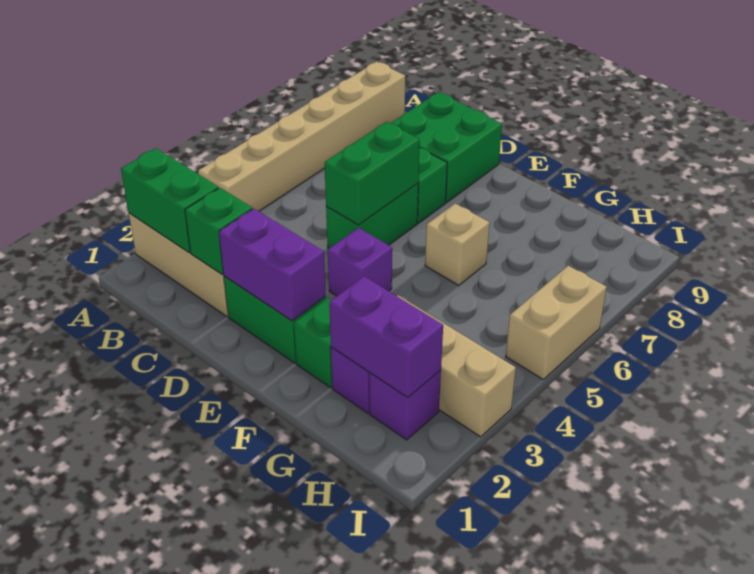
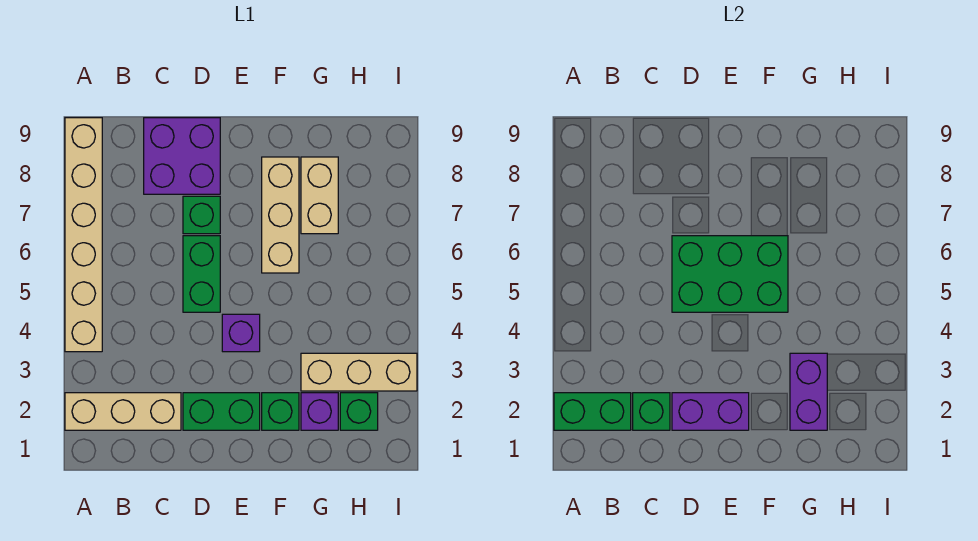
green brick C8:D9 level 1 -> purple brick C8:D9 level 1
green brick D5:D6 level 2 -> green brick D5:F6 level 2
tan brick F6 level 1 -> tan brick F6:F8 level 1
purple brick G2:H2 level 2 -> purple brick G2:G3 level 2
purple brick H2 level 1 -> green brick H2 level 1
tan brick I5:I6 level 1 -> tan brick G7:G8 level 1

